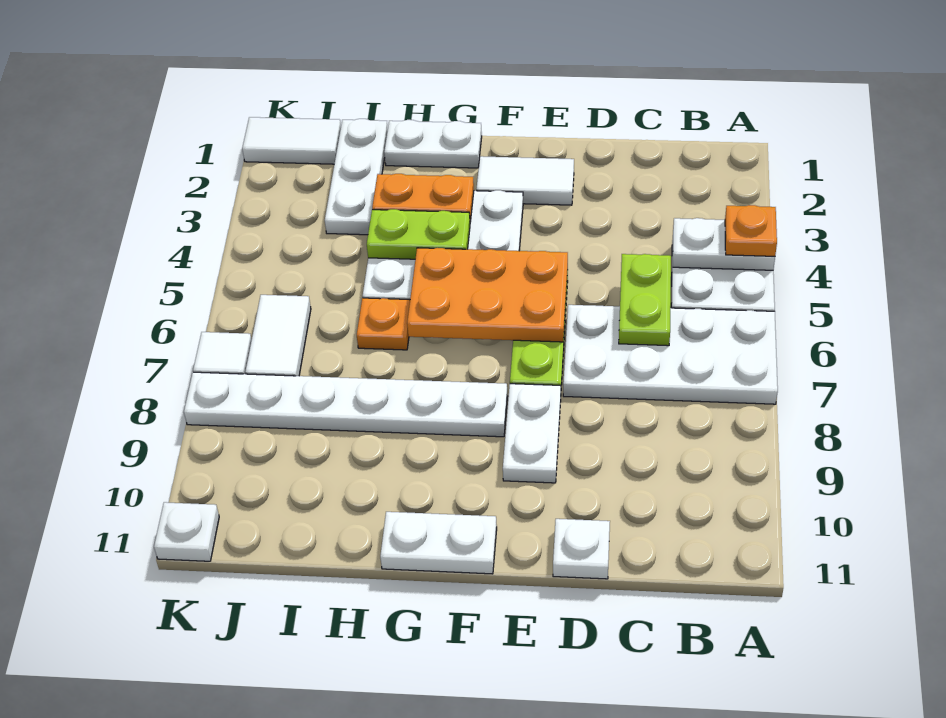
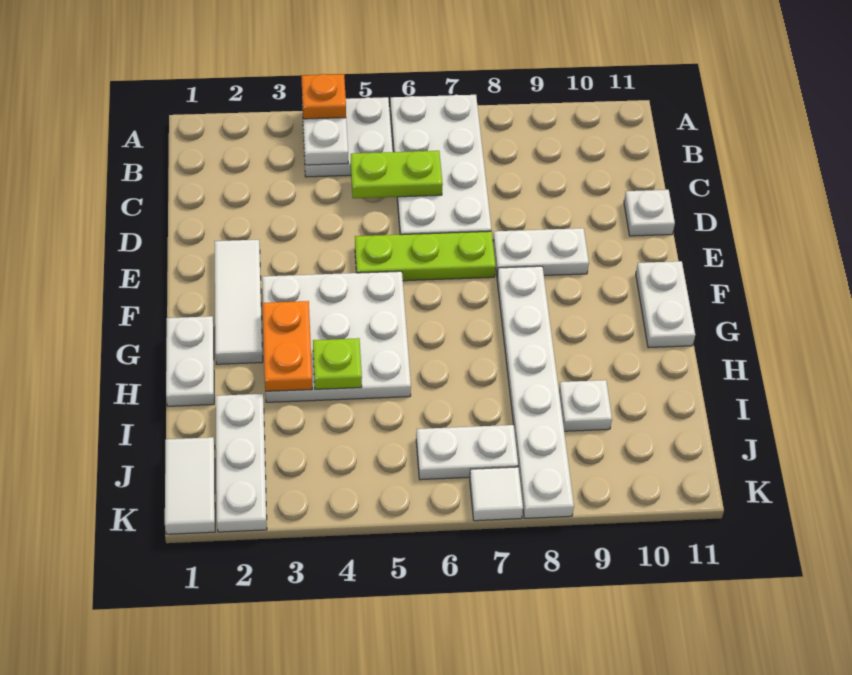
white tile E2:F2 level 1 -> white tile E2:G2 level 1
orange plate E5:G6 level 2 -> none
lime plate G4:H4 level 2 -> lime plate H4 level 2
orange plate H6 level 1 -> none
white plate I1:I3 level 1 -> white plate I2:K2 level 1
white tile J6:J7 level 1 -> white plate J6:J7 level 1
white plate K11 level 1 -> white plate I9 level 1

